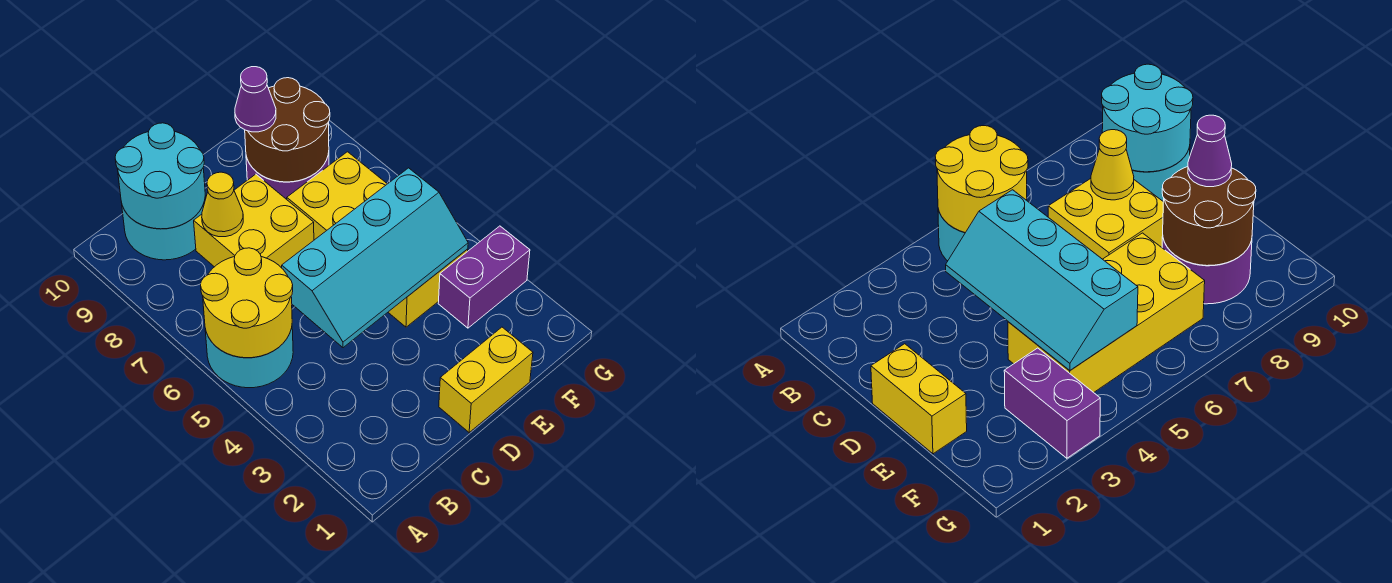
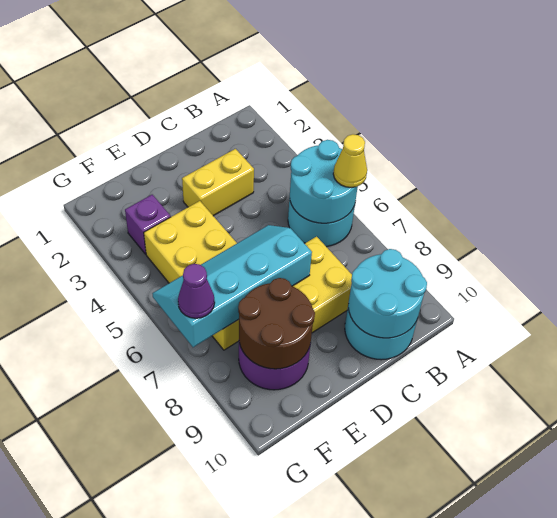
yellow round brick A5:B6 level 2 -> cyan round brick A5:B6 level 2
cyan slope C4:F5 level 2 top 5 -> cyan slope D6:G7 level 2 top 7
yellow cone C8 level 2 -> yellow cone A6 level 3
yellow brick D1:E1 level 1 -> yellow brick C3:D3 level 1
purple cone E9 level 3 -> purple cone G7 level 3
purple brick F3:G3 level 1 -> purple brick F3 level 1

